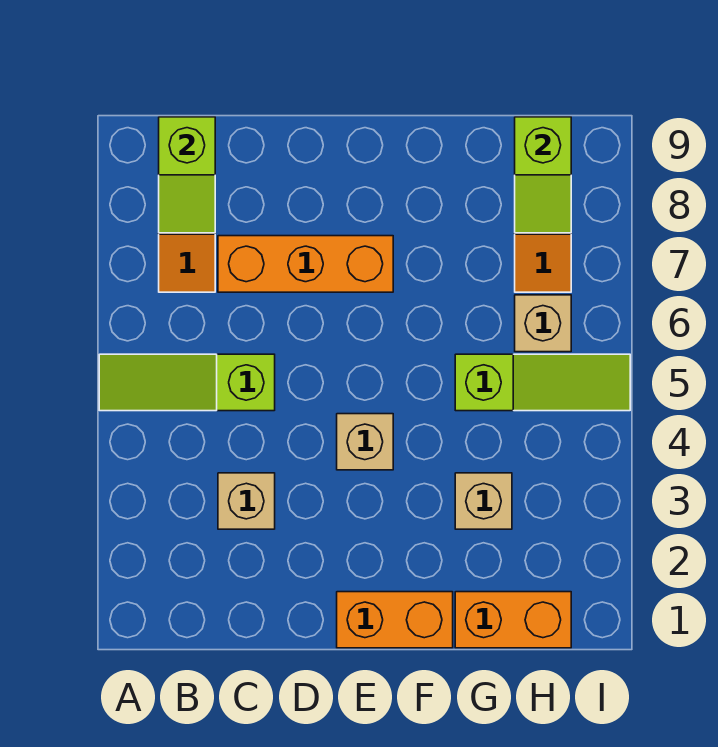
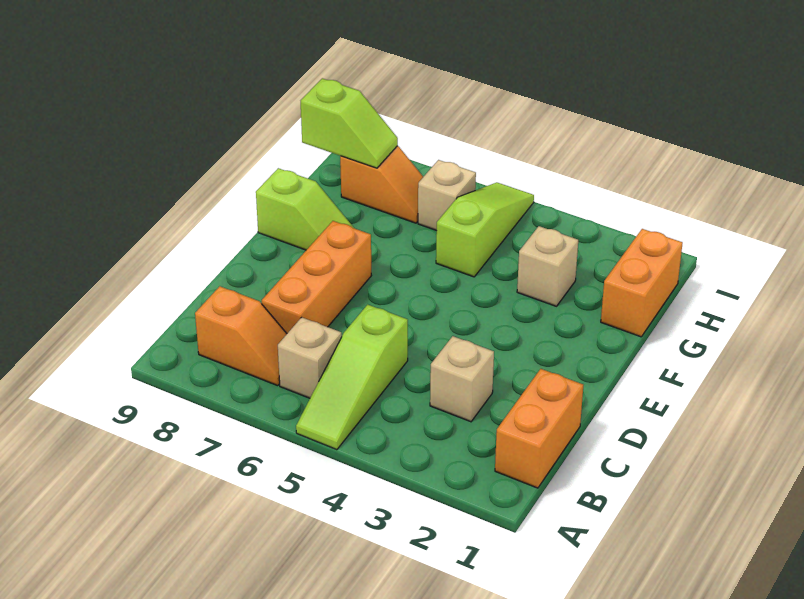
lime slope B8:B9 level 2 top 9 -> lime slope F8:F9 level 1 top 9
orange brick E1:F1 level 1 -> orange brick B1:C1 level 1
tan brick E4 level 1 -> tan brick B6 level 1

